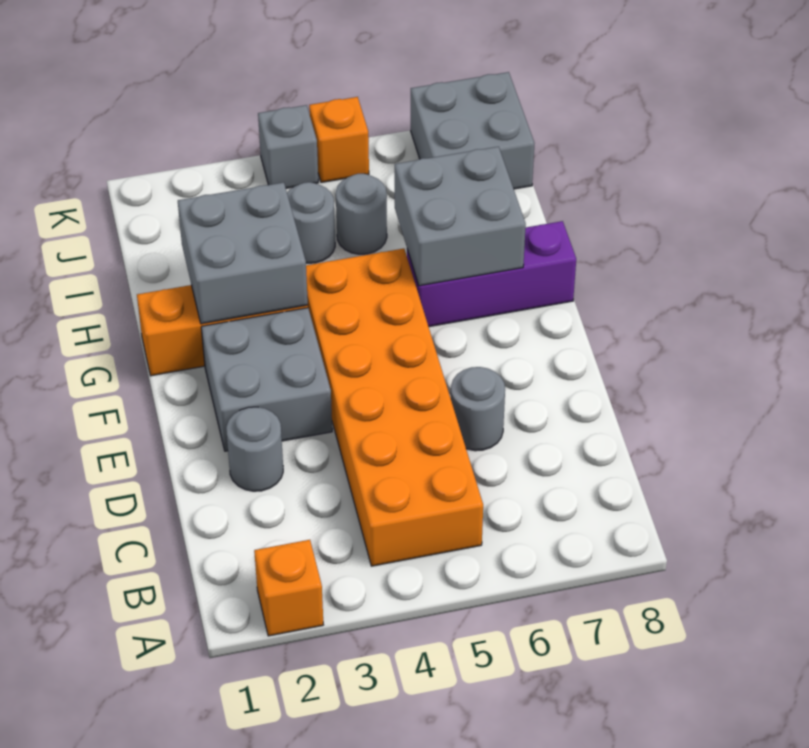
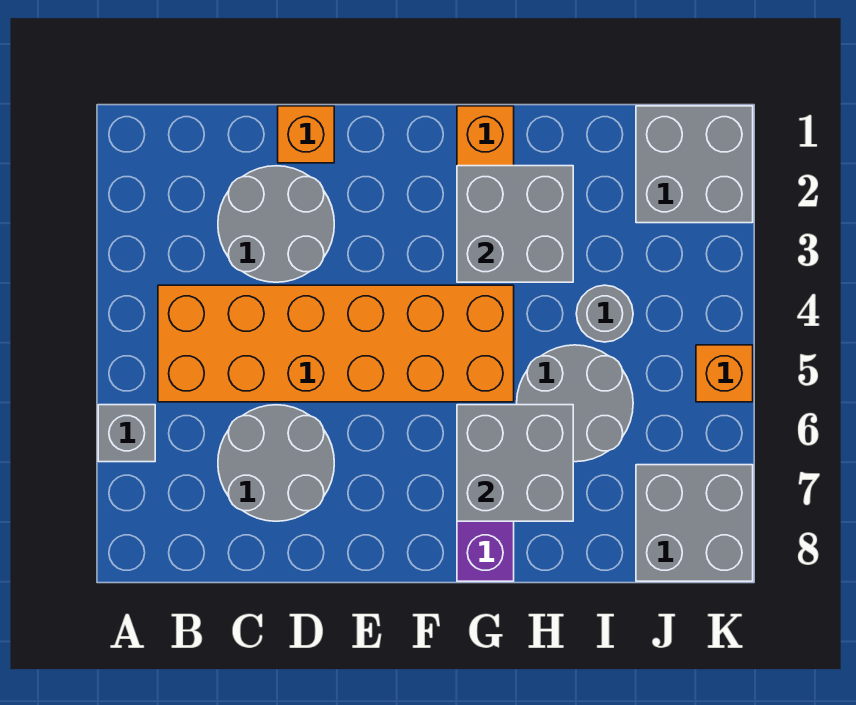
orange brick A2 level 1 -> orange brick D1 level 1
grey round brick D2 level 1 -> grey round brick C2:D3 level 1
grey round brick D6 level 1 -> grey round brick C6:D7 level 1
grey brick E2:F3 level 1 -> grey brick J1:K2 level 1
grey round brick I5 level 1 -> grey round brick H5:I6 level 1
grey brick K4 level 1 -> grey brick A6 level 1

